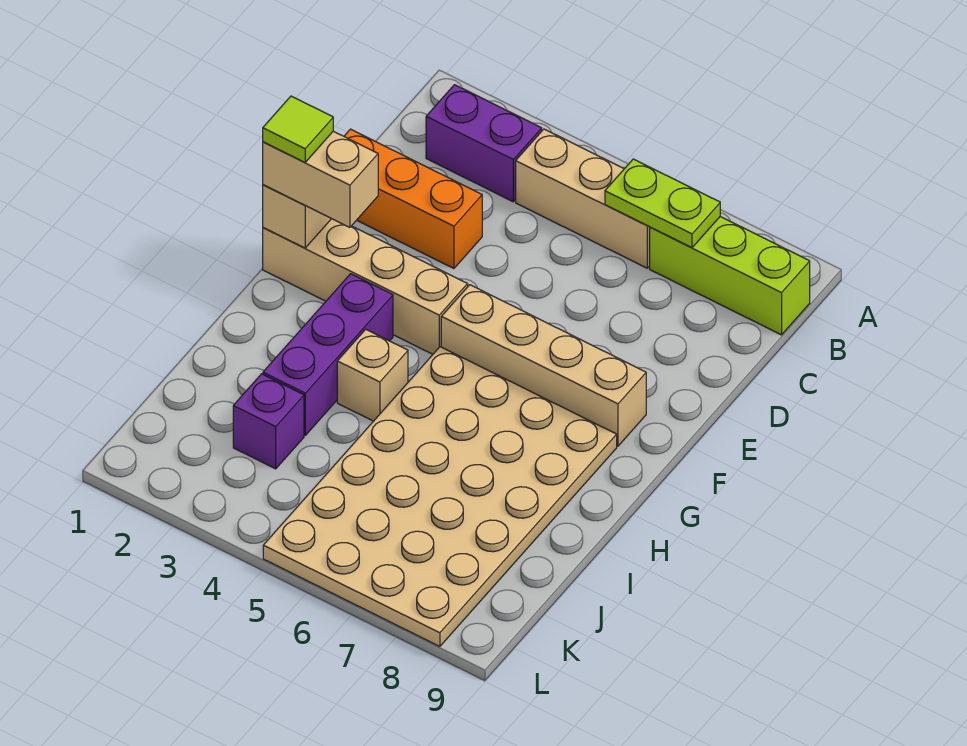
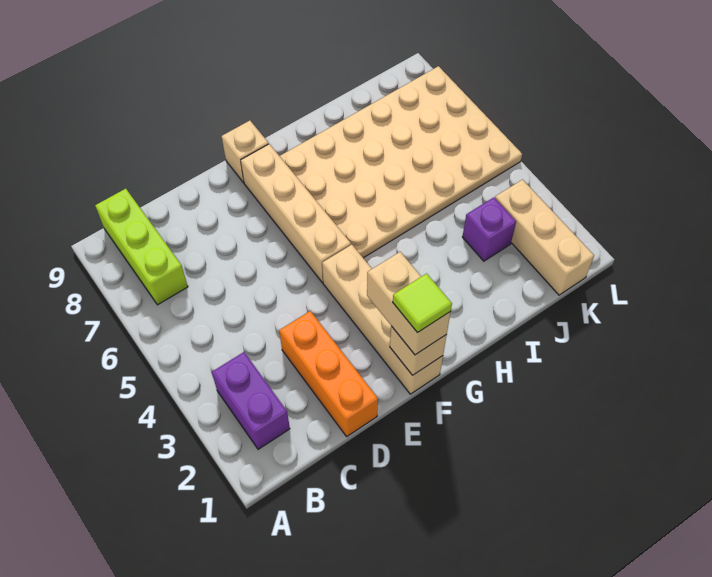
tan brick B4:B6 level 1 -> tan brick K1:K3 level 1
lime plate B6:B7 level 2 -> none
purple brick G3:I3 level 1 -> none
tan brick H4 level 1 -> tan brick F9 level 1

